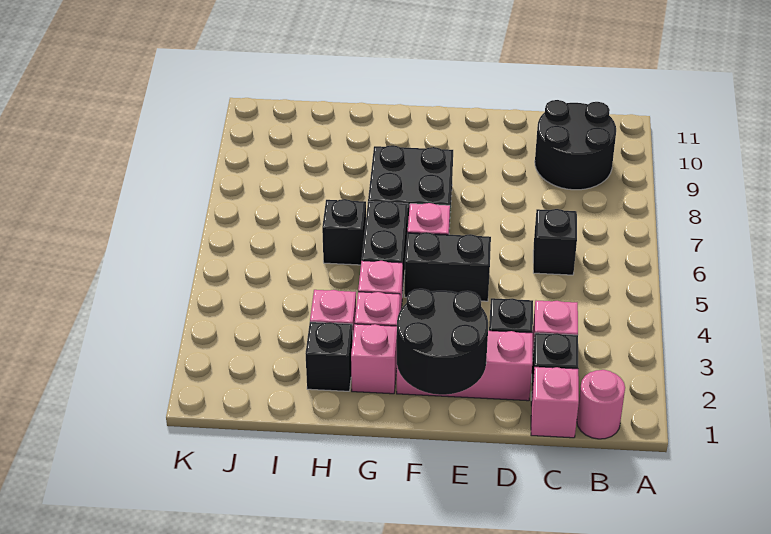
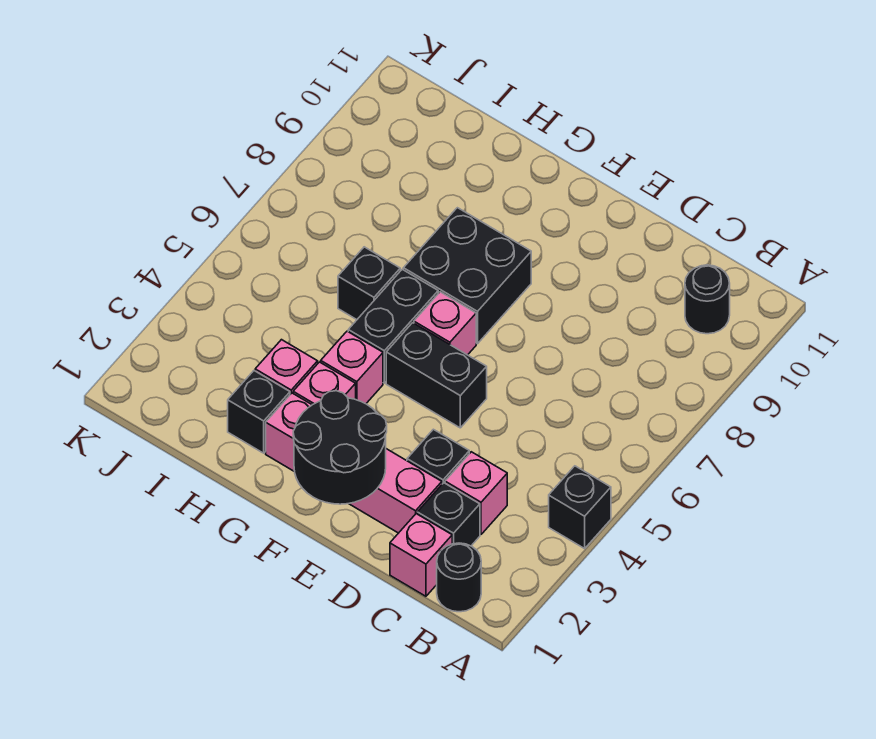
pink round brick B1 level 1 -> black round brick B1 level 1
black round brick B9:C10 level 1 -> black round brick B10 level 1
black brick C6 level 1 -> black brick A4 level 1

